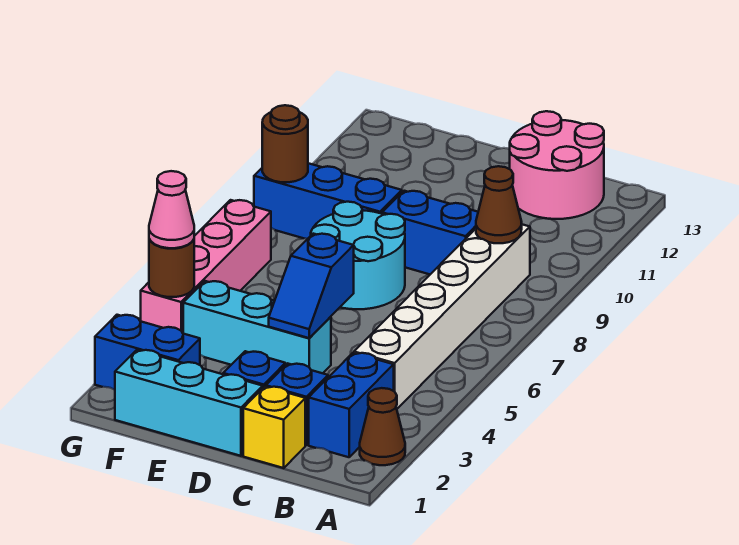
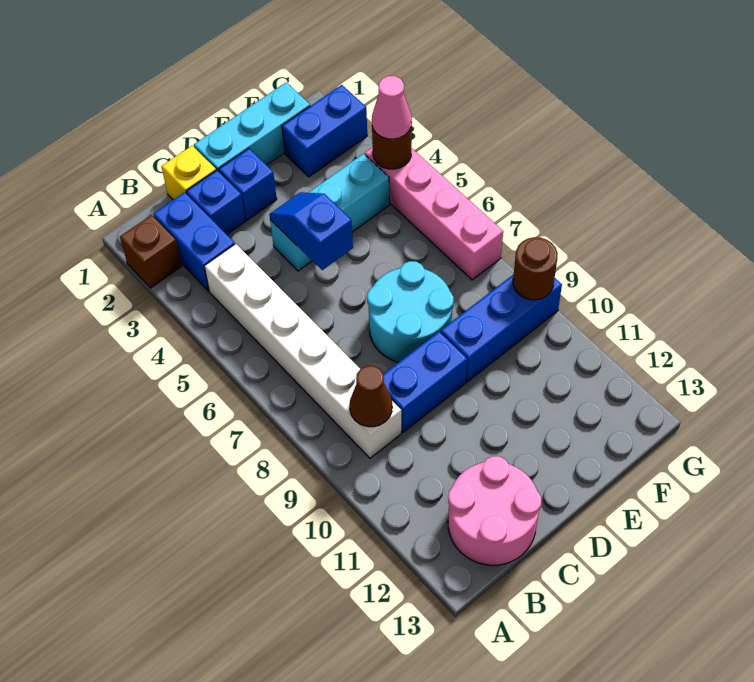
brown cone A2 level 1 -> brown brick A2 level 1

